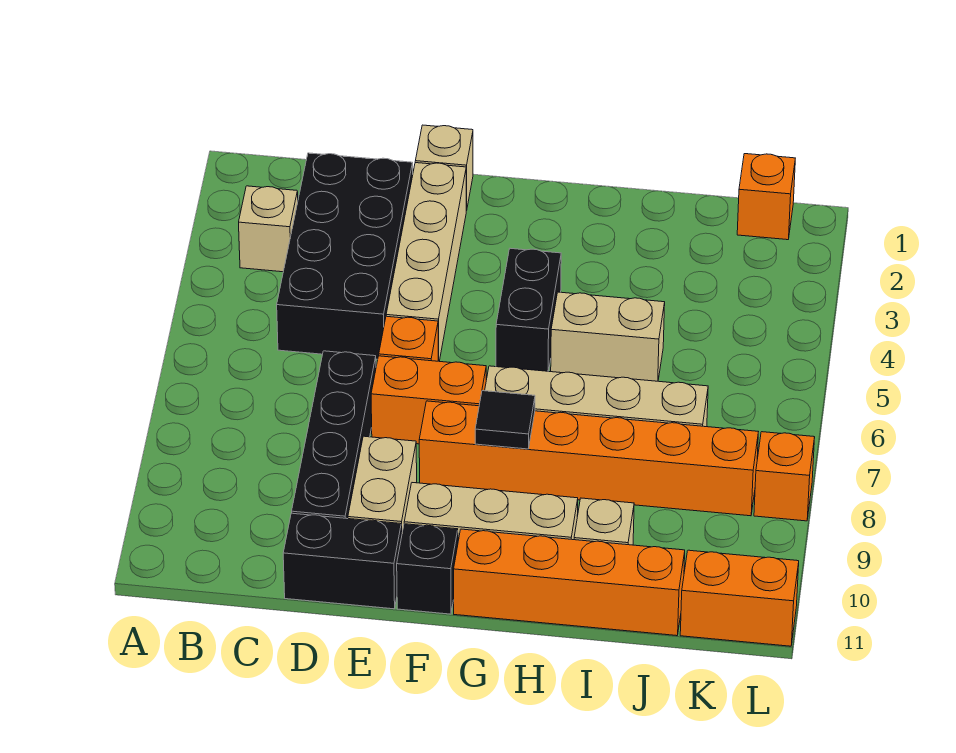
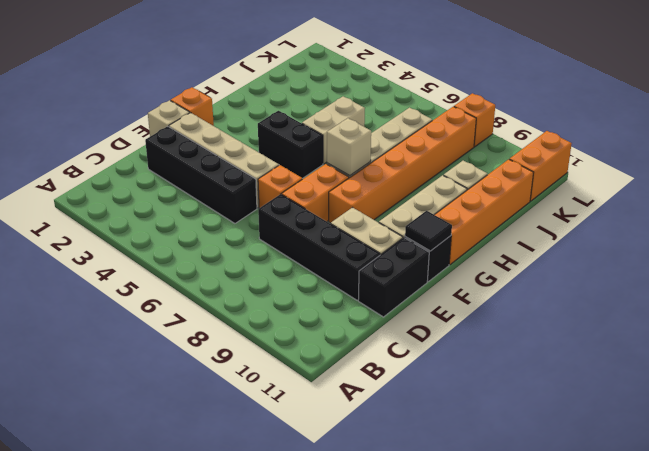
tan brick B3 level 1 -> tan brick G7 level 2
black brick C2:D5 level 1 -> black brick D2:D5 level 1
black tile G8 level 2 -> black tile F11 level 2
orange brick K1 level 1 -> orange brick F1 level 1

